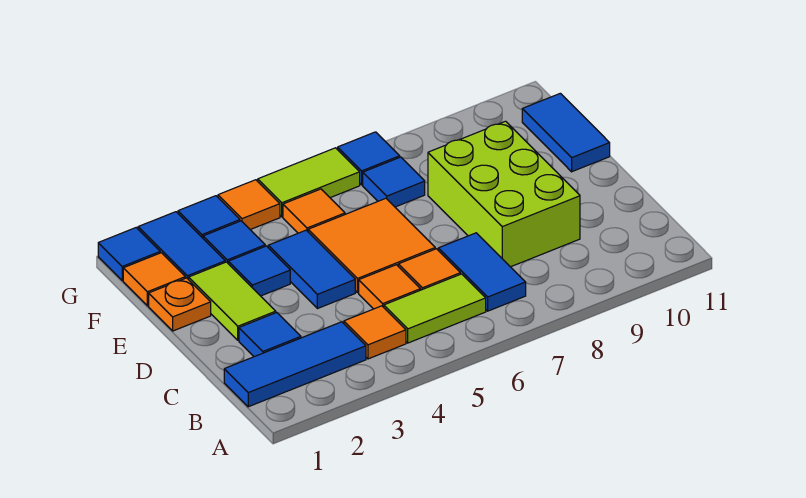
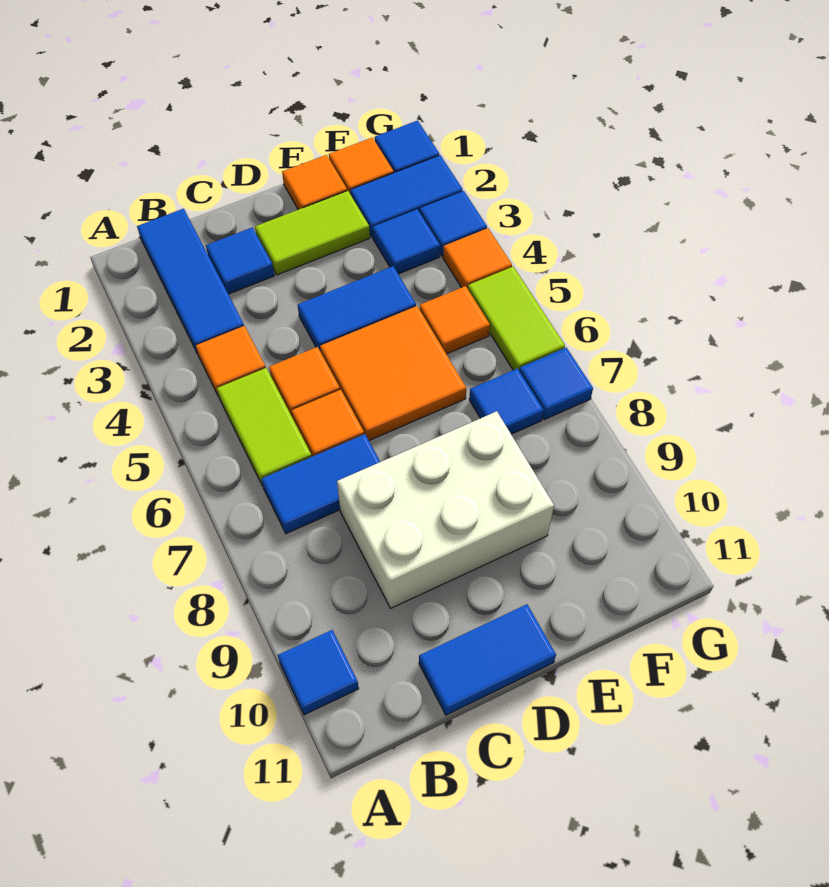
lime brick C8:E9 level 1 -> white brick C8:E9 level 1
orange plate E1 level 1 -> orange tile E1 level 1
blue tile E3 level 1 -> blue tile A10 level 1
blue tile E11:F11 level 1 -> blue tile C11:D11 level 1

